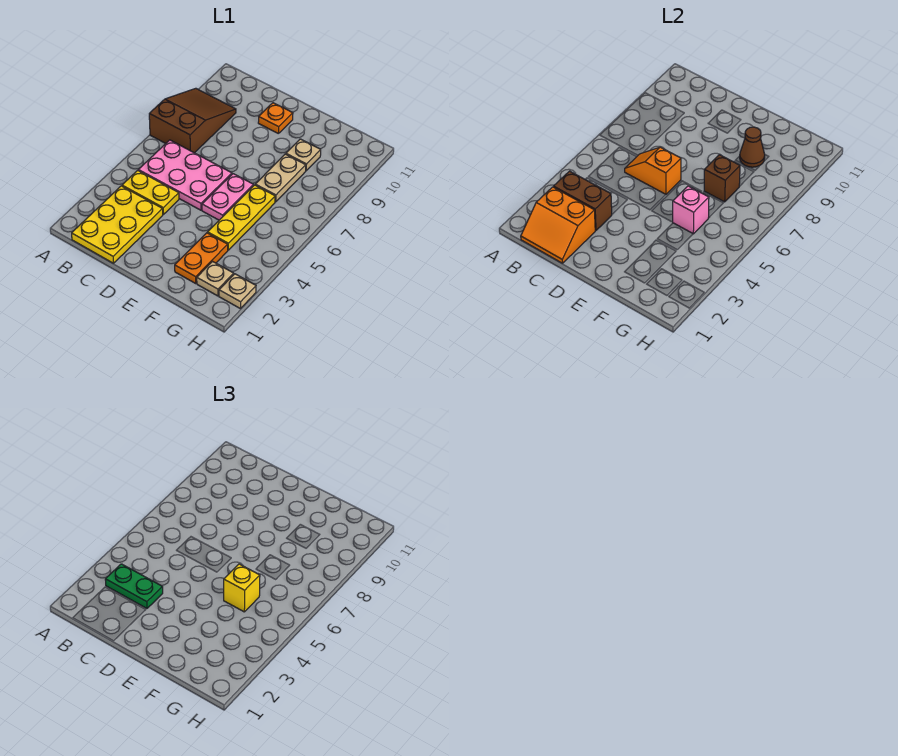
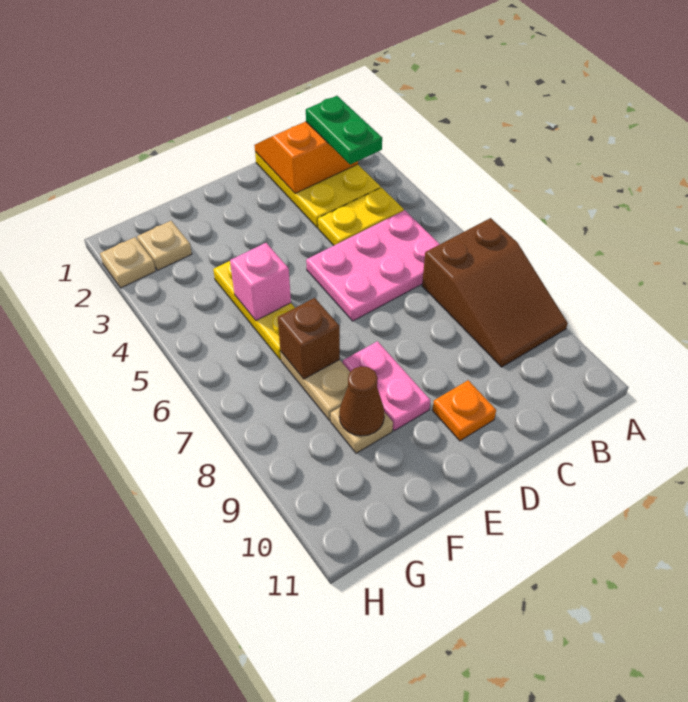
brown brick B3:C3 level 2 -> none
green plate B3:C3 level 3 -> green plate B2:B3 level 3
orange slope C6:D6 level 2 top D -> none
pink plate E5:E6 level 1 -> pink plate E8:E9 level 1
orange plate F2:F3 level 1 -> none
yellow brick F5 level 3 -> none

